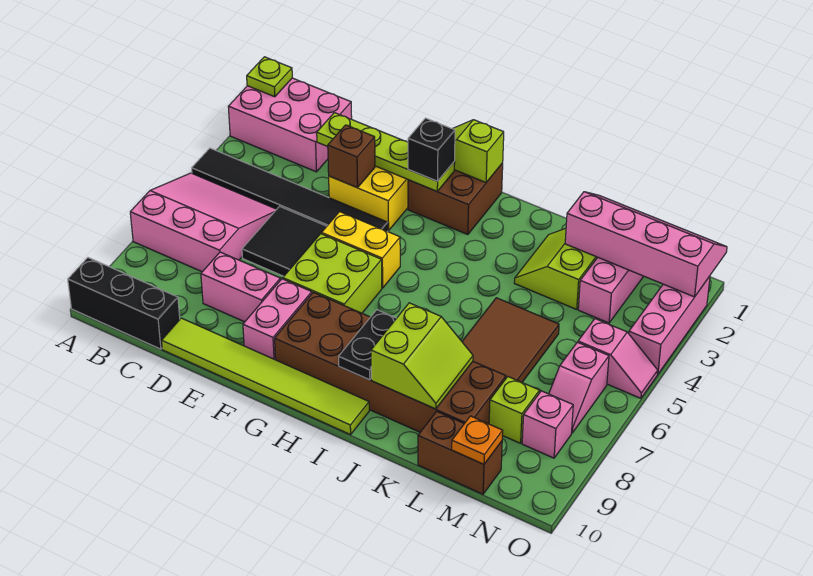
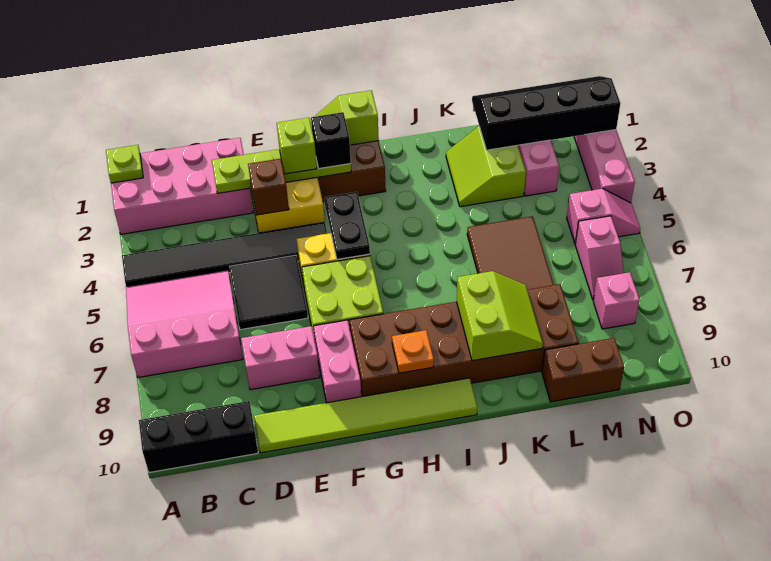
pink brick A1:C2 level 1 -> pink brick A1:D2 level 1
black plate I8:I9 level 2 -> black plate G4:G5 level 2
pink slope L1:O2 level 2 top 2 -> black slope L1:O2 level 2 top 2
lime brick M8 level 1 -> lime brick F2 level 3
orange plate M10 level 2 -> orange plate H9 level 2

